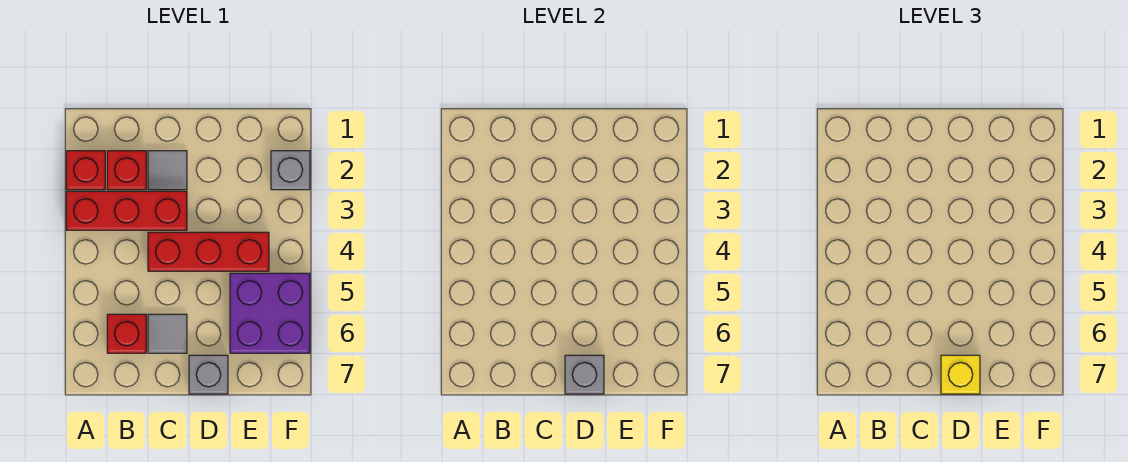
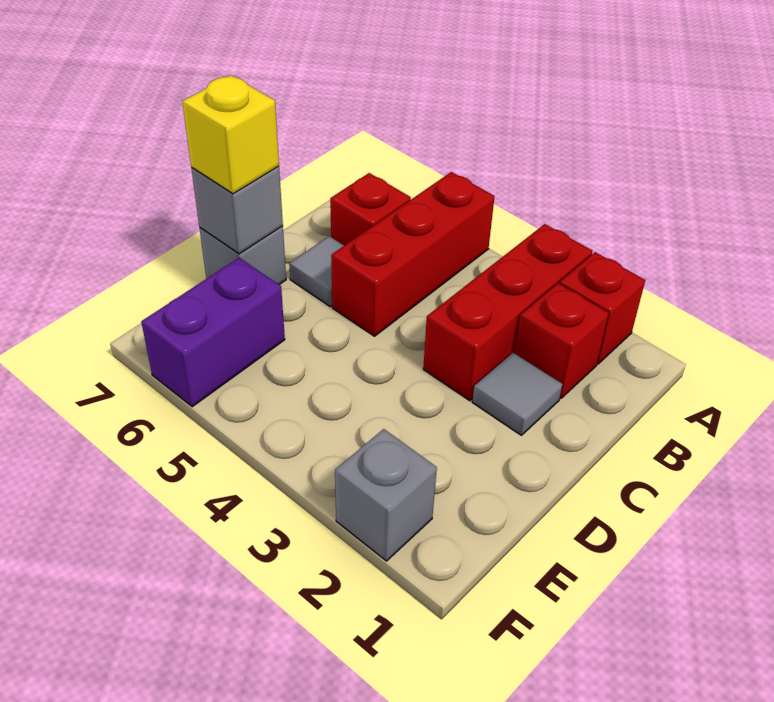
red brick C4:E4 level 1 -> red brick A5:C5 level 1
purple brick E5:F6 level 1 -> purple brick E6:F6 level 1

